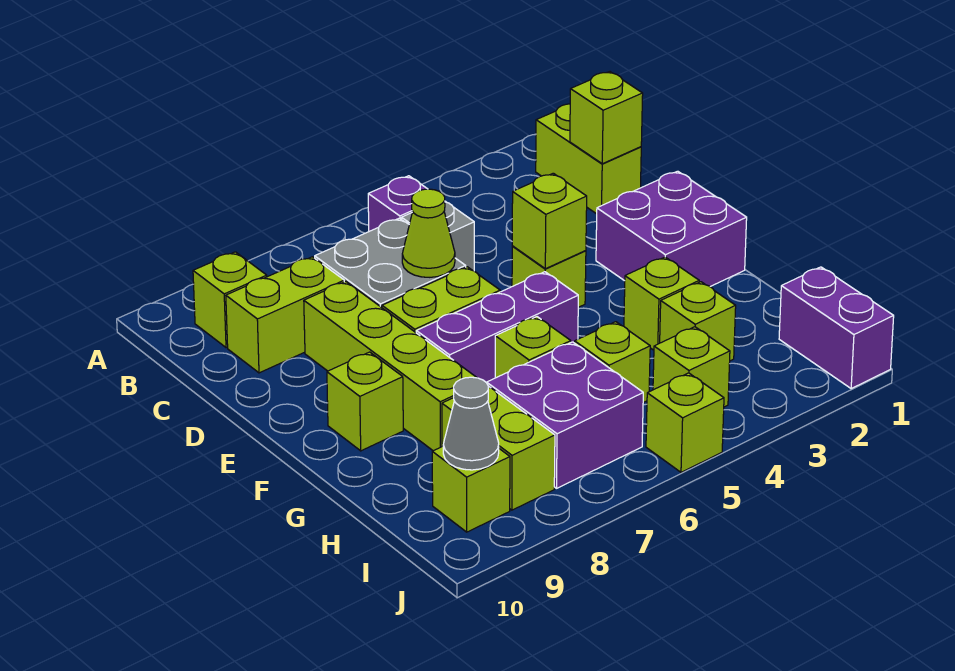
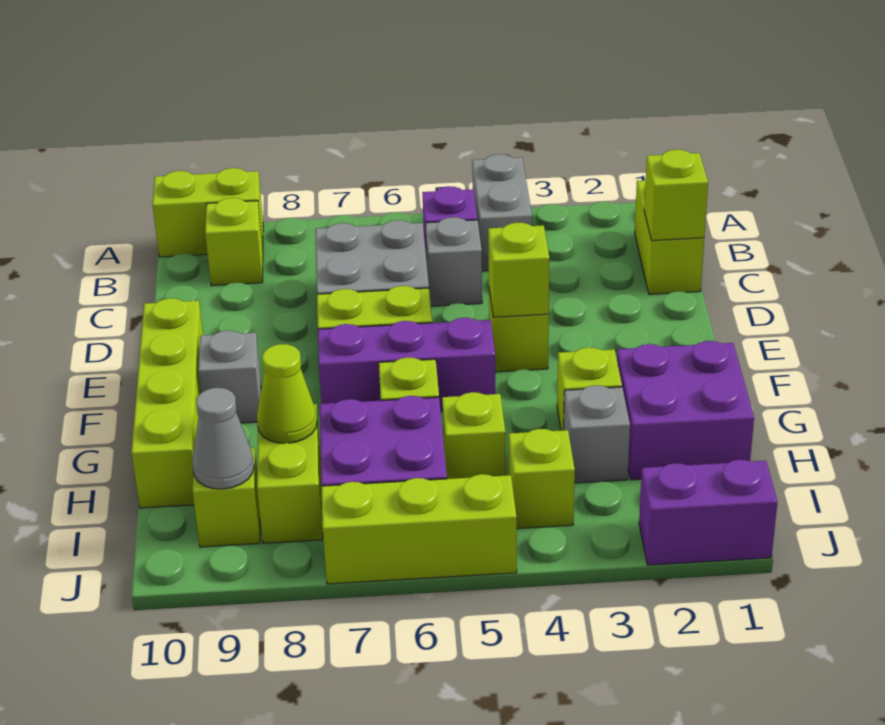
none -> grey brick A4:B4 level 1
lime brick C8:C9 level 1 -> lime brick A9:A10 level 1
lime cone D6 level 2 -> lime cone H8 level 2
lime brick D8:G8 level 1 -> lime brick E10:H10 level 1
purple brick E1:F2 level 1 -> purple brick G1:H2 level 1
lime brick F9 level 1 -> grey brick F9 level 1
lime brick H3 level 1 -> grey brick H3 level 1
purple brick I1:J1 level 1 -> purple brick J1:J2 level 1
lime brick J5 level 1 -> lime brick J5:J7 level 1

